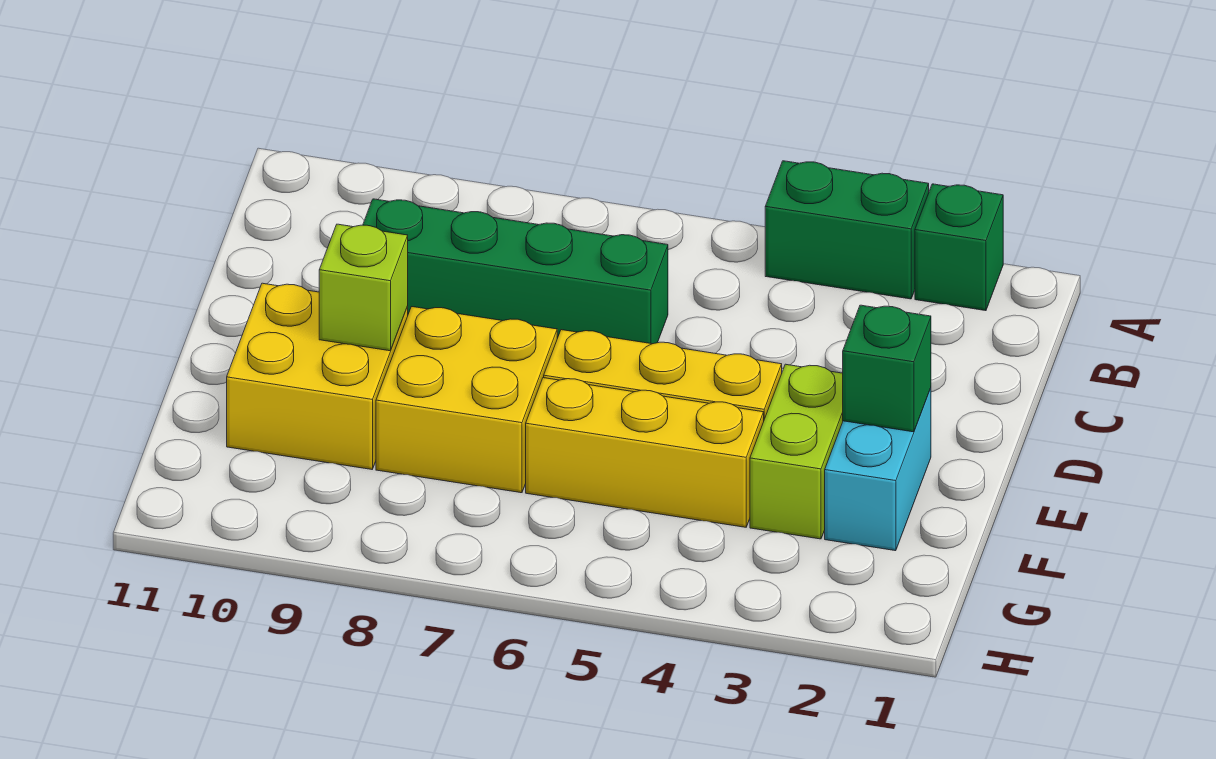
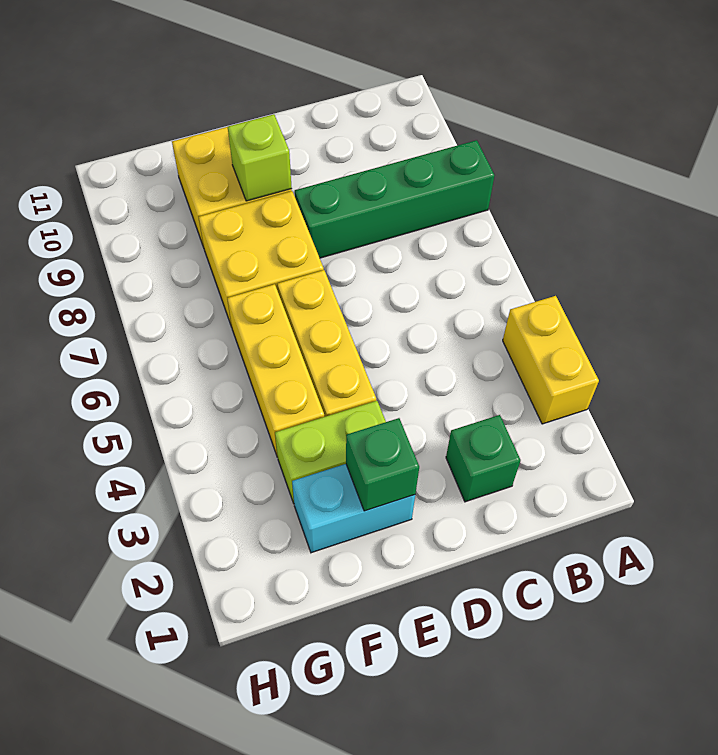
green brick A2 level 1 -> green brick C2 level 1
green brick A3:A4 level 1 -> yellow brick A3:A4 level 1
green brick C6:C9 level 1 -> green brick A8:D8 level 1

